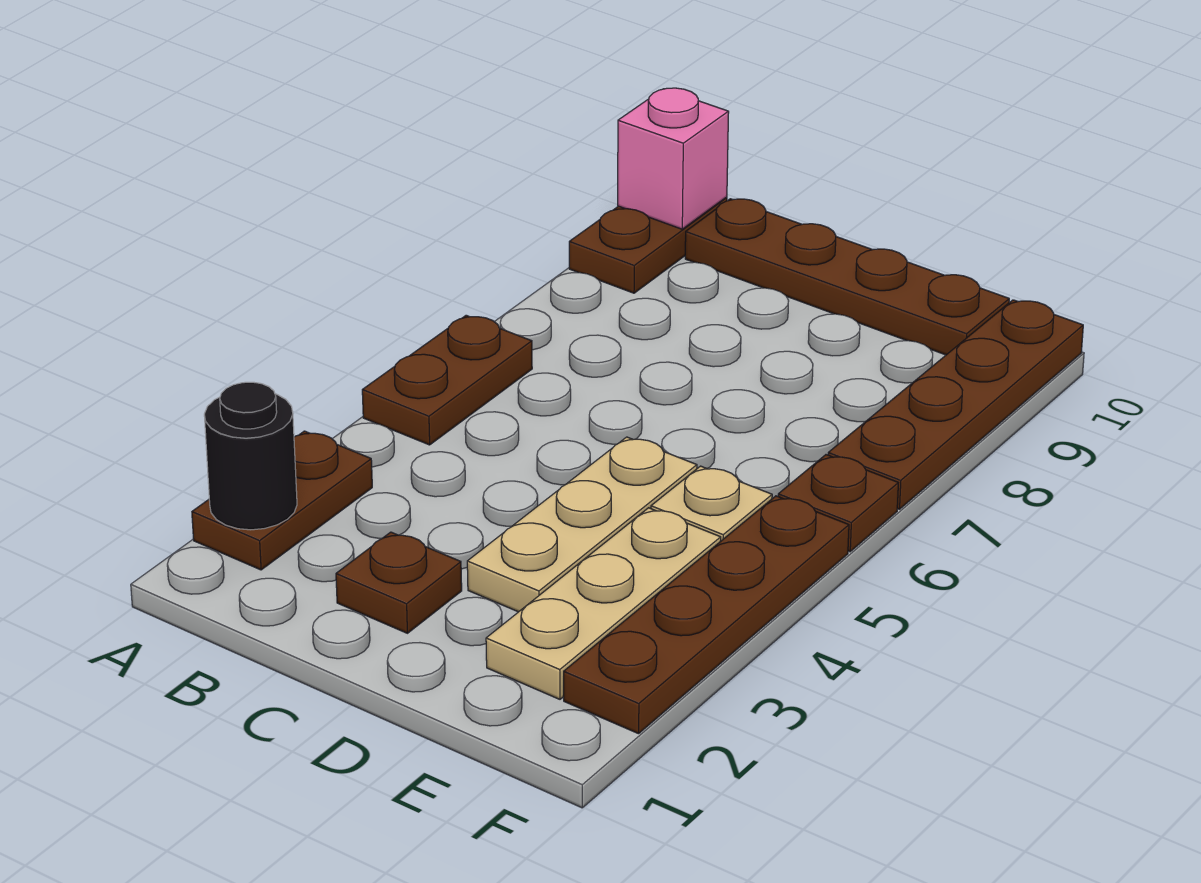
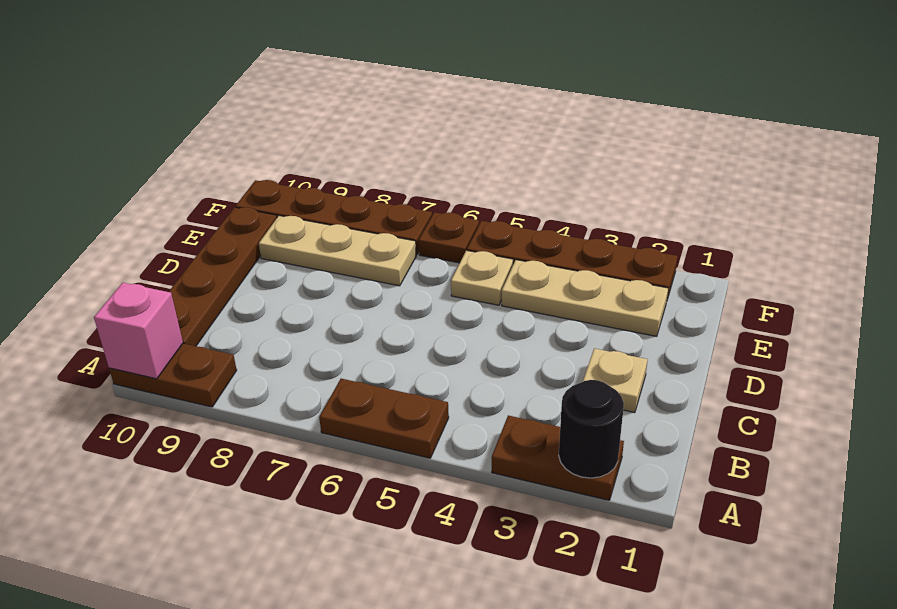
brown plate C2 level 1 -> tan plate C2 level 1
tan plate D3:D5 level 1 -> tan plate E7:E9 level 1

